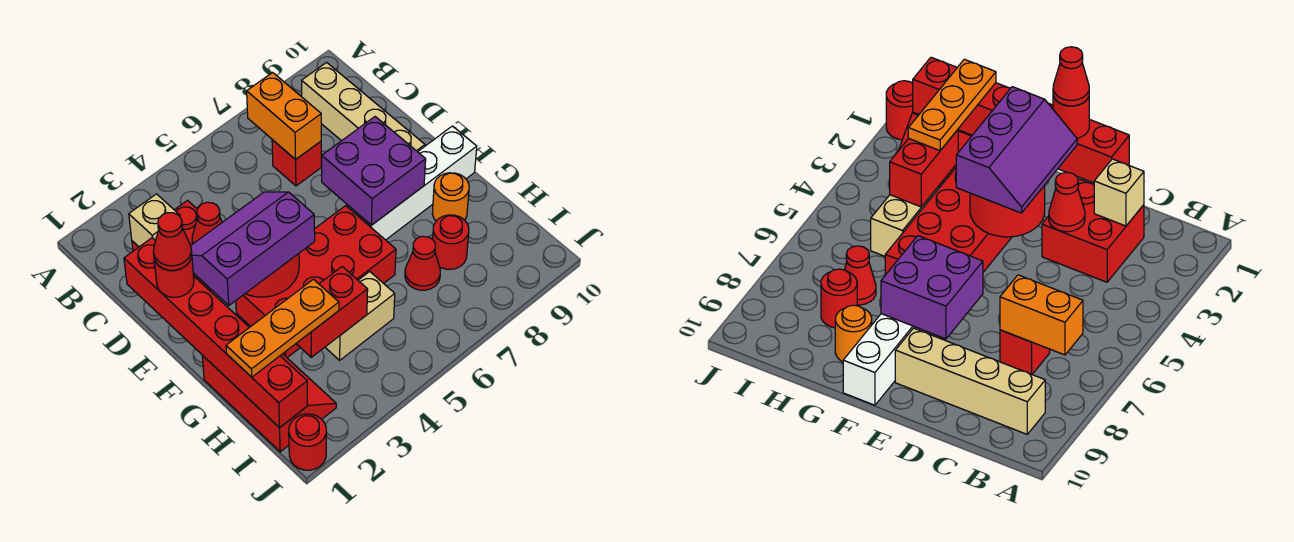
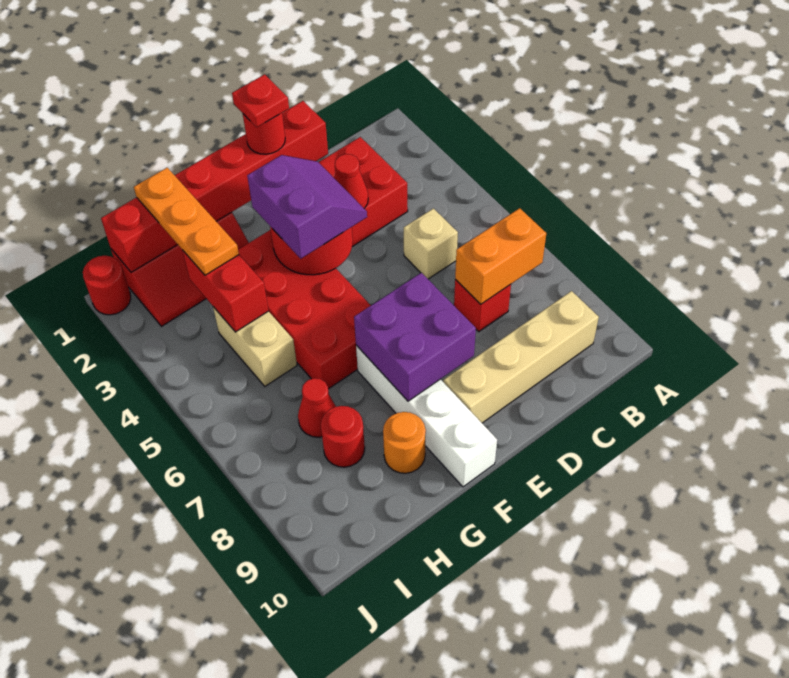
tan brick C2 level 2 -> tan brick C5 level 1
red cone E1 level 4 -> red plate E1 level 4
purple slope E2:F4 level 3 top F -> purple slope E3:F4 level 3 top F

